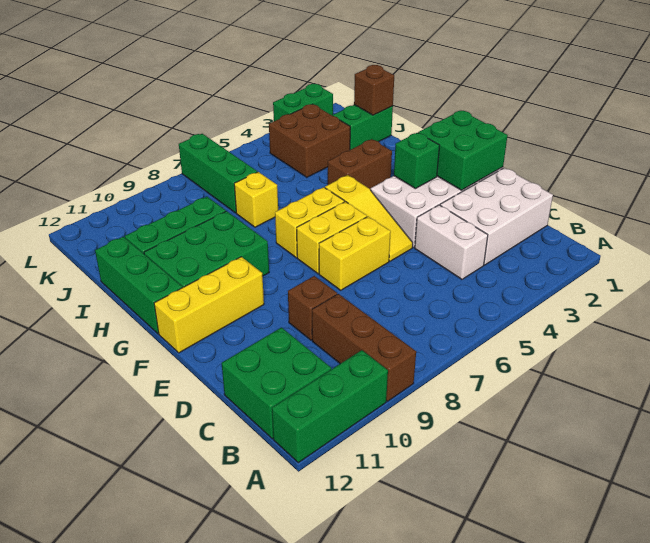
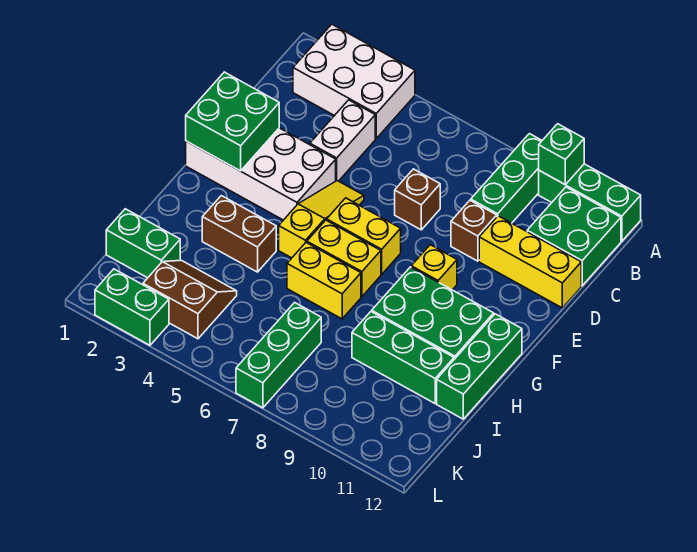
brown brick A9:C9 level 1 -> green brick A9:C9 level 1
white brick C1:D3 level 1 -> white brick A2:B4 level 1
yellow brick E6:E7 level 1 -> yellow brick H6:H7 level 1
green brick F3 level 2 -> green brick A10 level 2
yellow brick F10:F12 level 1 -> yellow brick D10:D12 level 1
yellow brick I7 level 1 -> yellow brick F9 level 1
brown brick J1 level 2 -> brown brick D7 level 1
brown brick J3:K4 level 1 -> brown slope J3:K4 level 1 top K

